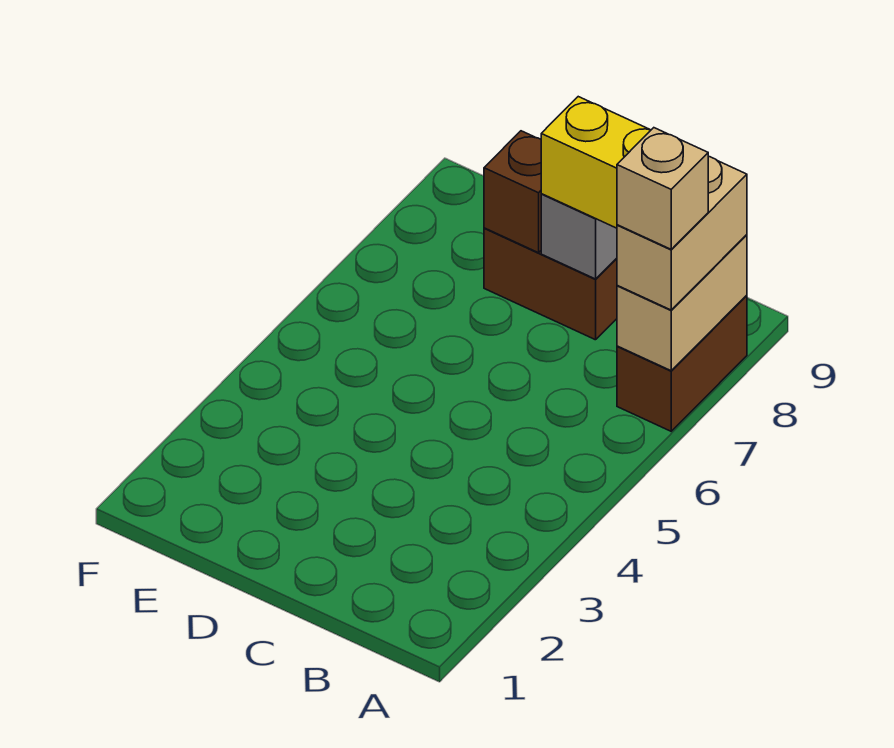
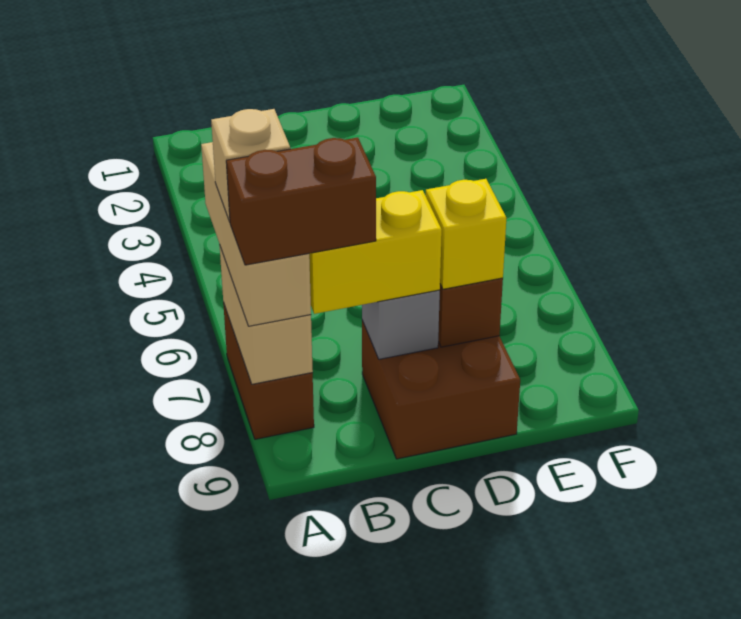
tan brick A7:A8 level 3 -> tan brick A6:A8 level 3
none -> brown brick A8:B8 level 4
none -> yellow brick D8 level 3

